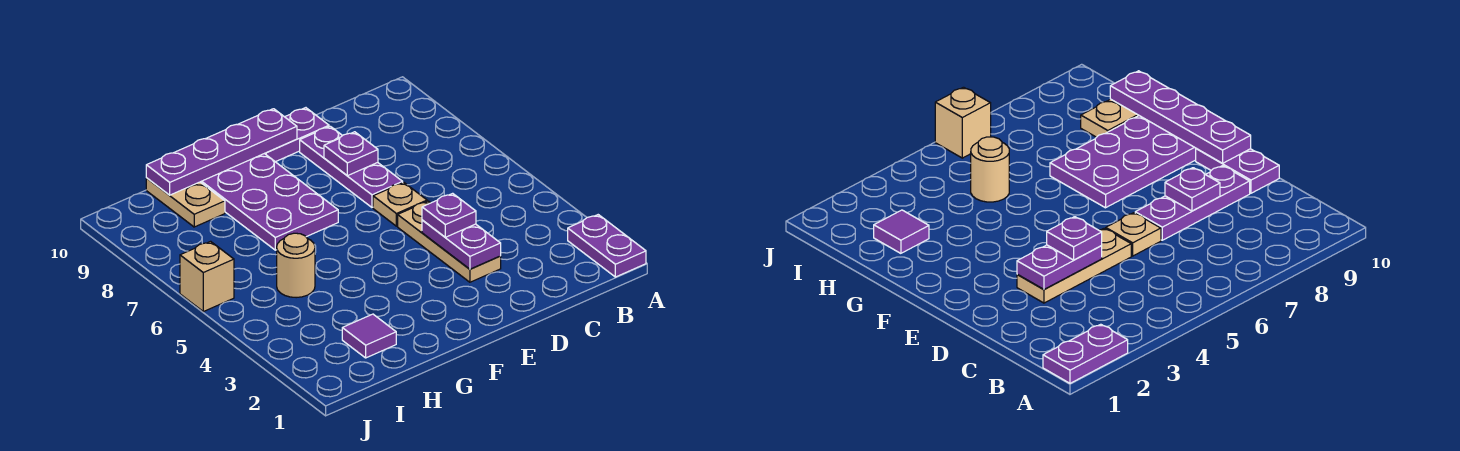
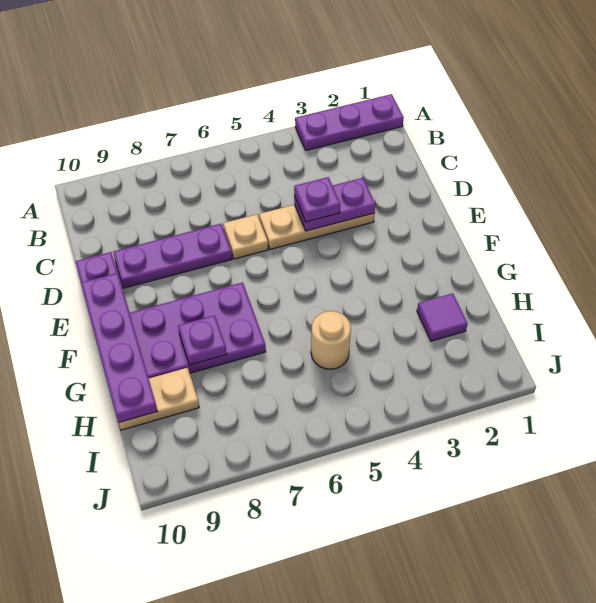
purple plate A1:A2 level 1 -> purple plate A1:A3 level 1
purple plate D8 level 2 -> purple plate G8 level 2
tan brick J6 level 1 -> none

